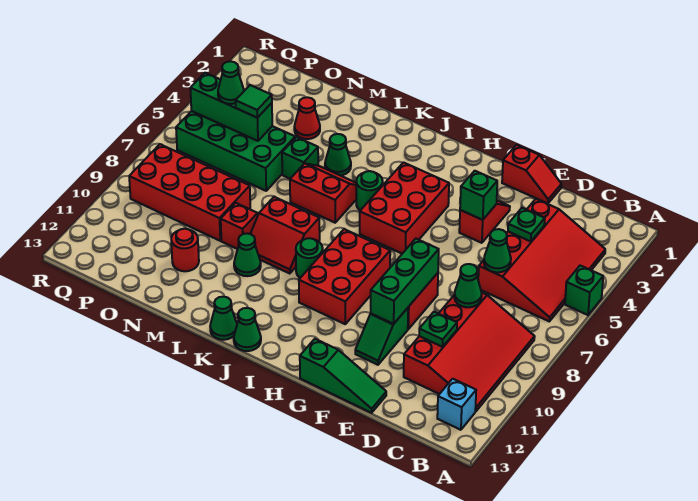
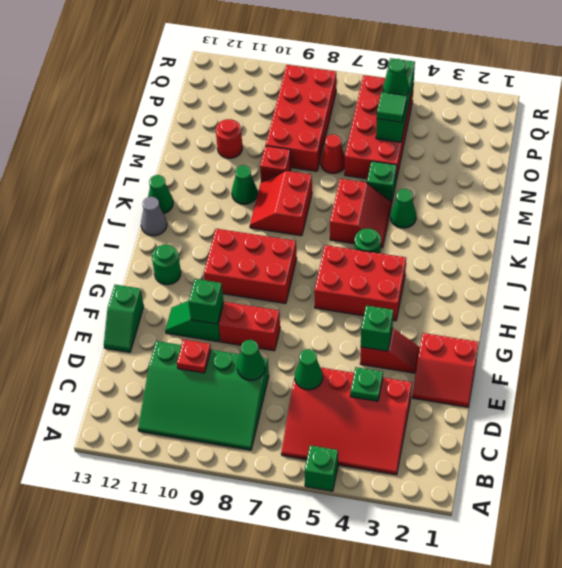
red slope B8:D11 level 1 top D -> green slope B8:D11 level 1 top D
cyan brick B12 level 1 -> none
green plate D10 level 2 -> red plate D10 level 2
red slope E1:F1 level 1 top F -> red slope E1:F2 level 1 top F
green slope E13:G13 level 1 top G -> green slope E13:F13 level 1 top F
green brick F8:F10 level 2 -> green brick F10 level 2
green round brick J9 level 1 -> green round brick H12 level 1
green cone J13 level 1 -> grey cone J13 level 1
red cone N3 level 1 -> red cone N7 level 1
green brick N5:Q6 level 1 -> red brick N5:Q6 level 1

